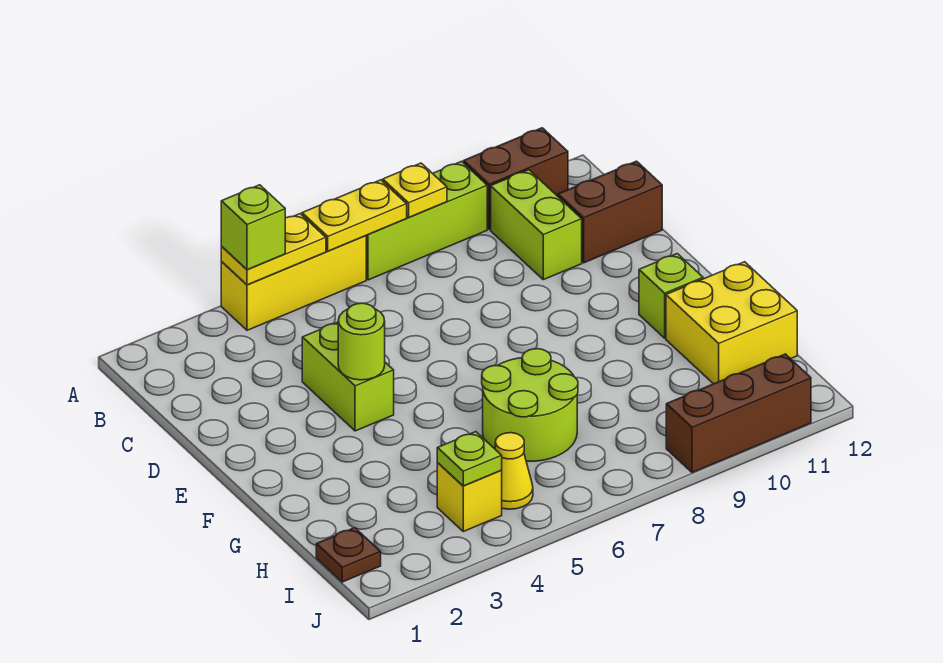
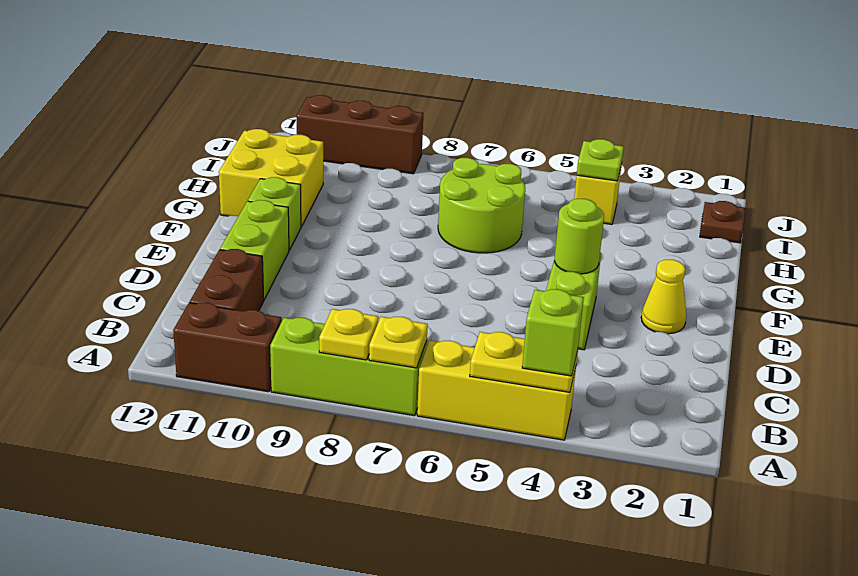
yellow plate A6:A7 level 2 -> yellow plate A7 level 2
lime brick B10:C10 level 1 -> lime brick D11:E11 level 1
brown brick C11:C12 level 1 -> brown brick B11:C11 level 1
yellow cone I5 level 1 -> yellow cone E2 level 1

